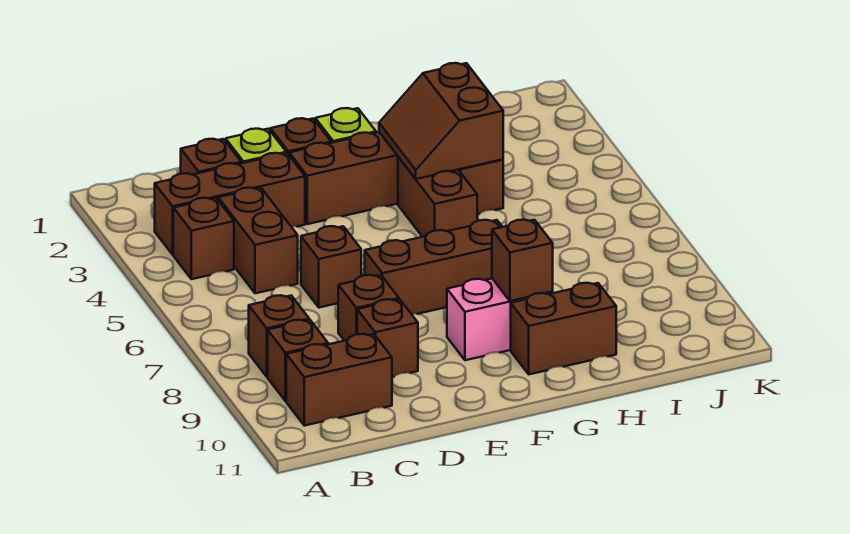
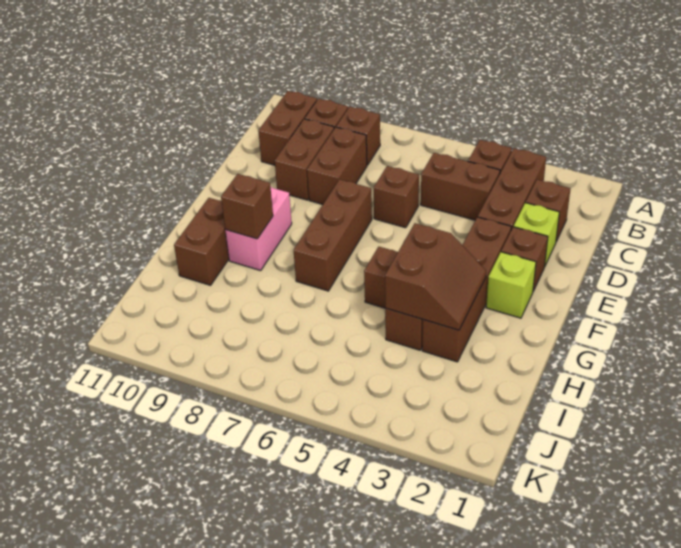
brown brick D8 level 1 -> brown brick C8:D8 level 1
brown brick D9 level 1 -> brown brick C9:D9 level 1
brown slope G3:H4 level 2 top H -> brown slope G3:H4 level 2 top 4

